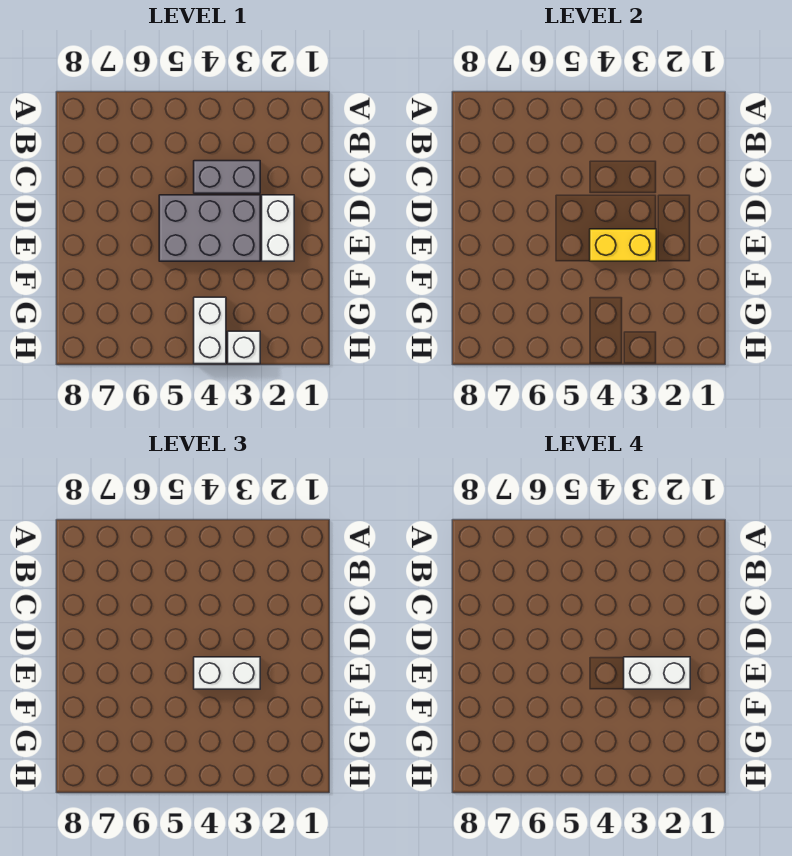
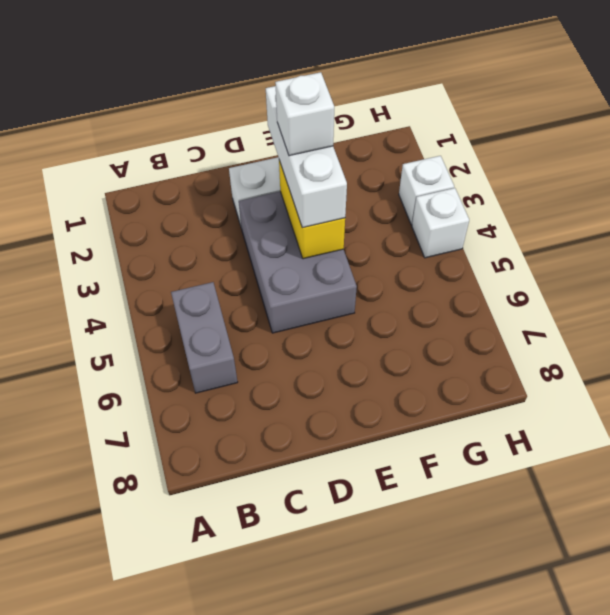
grey brick C3:C4 level 1 -> grey brick B5:B6 level 1
white brick E2:E3 level 4 -> white brick E3 level 4
white brick E3:E4 level 3 -> white brick E2:E4 level 3
white brick G4:H4 level 1 -> white brick H4 level 1

